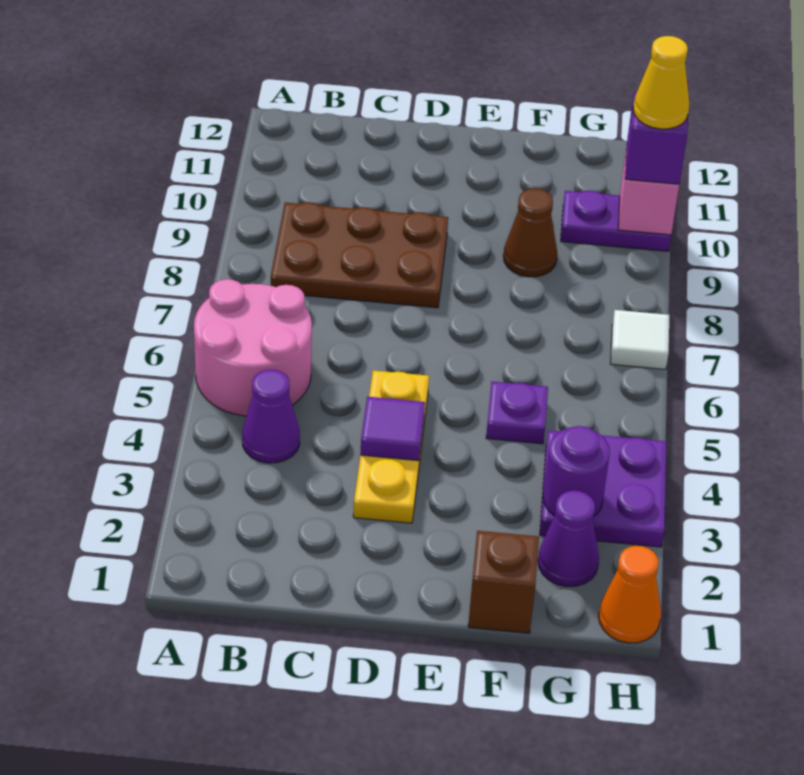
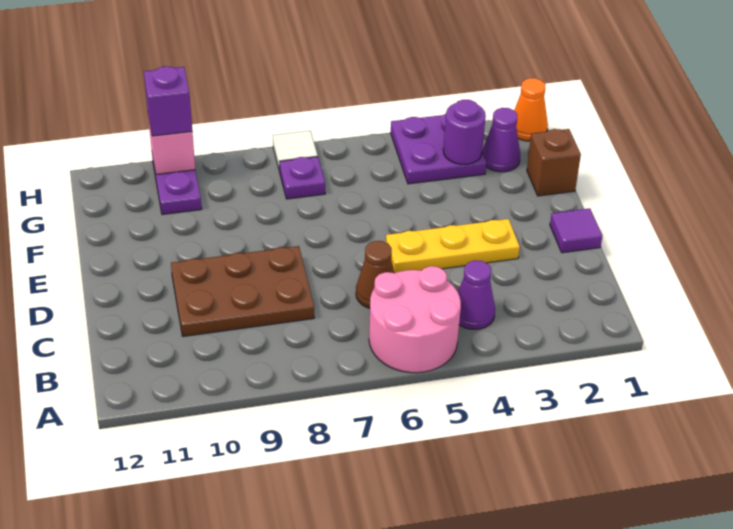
brown plate B8:D9 level 1 -> brown plate C8:D10 level 1
purple tile D4 level 2 -> purple tile D1 level 1
purple plate F5 level 1 -> purple plate G7 level 1
brown cone F9 level 1 -> brown cone C6 level 1
yellow cone H10 level 4 -> none

